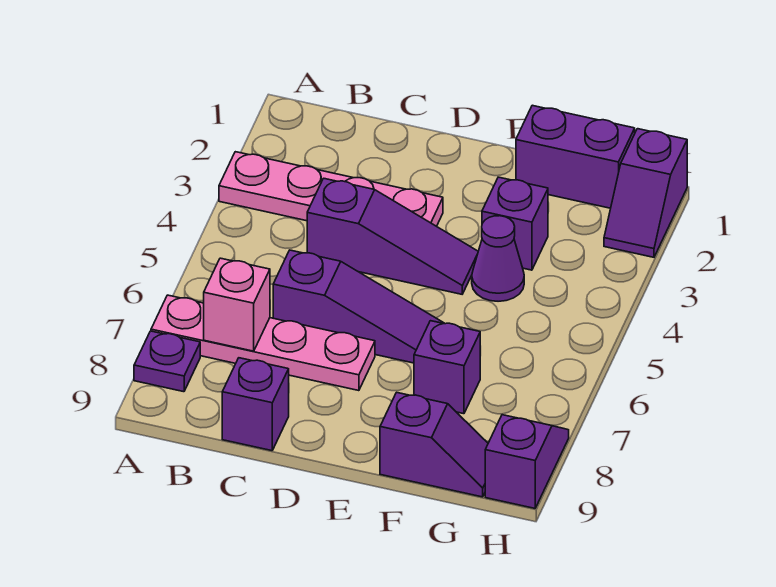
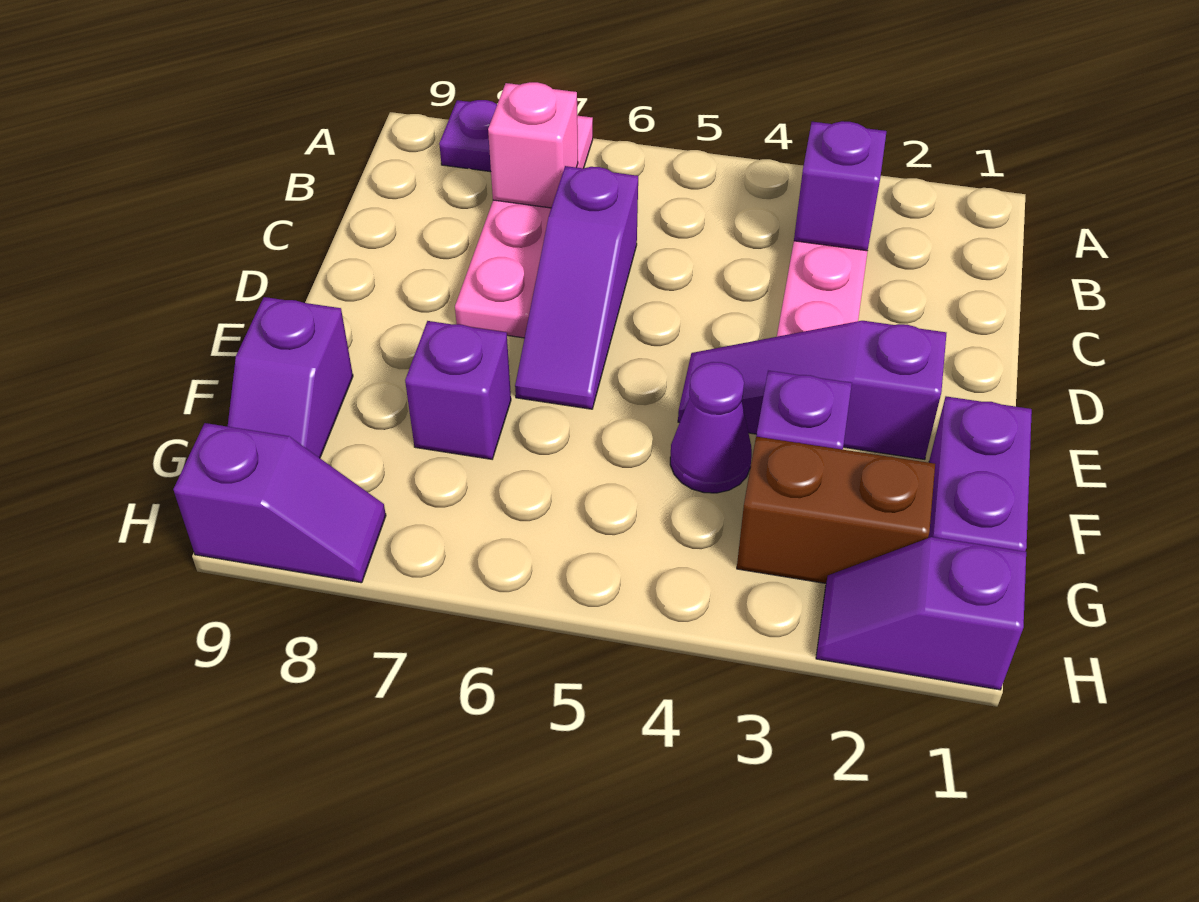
purple slope C4:E4 level 1 top C -> purple slope E2:E4 level 1 top 2
purple brick C9 level 1 -> purple brick B3 level 2
none -> brown brick G2:G3 level 1

